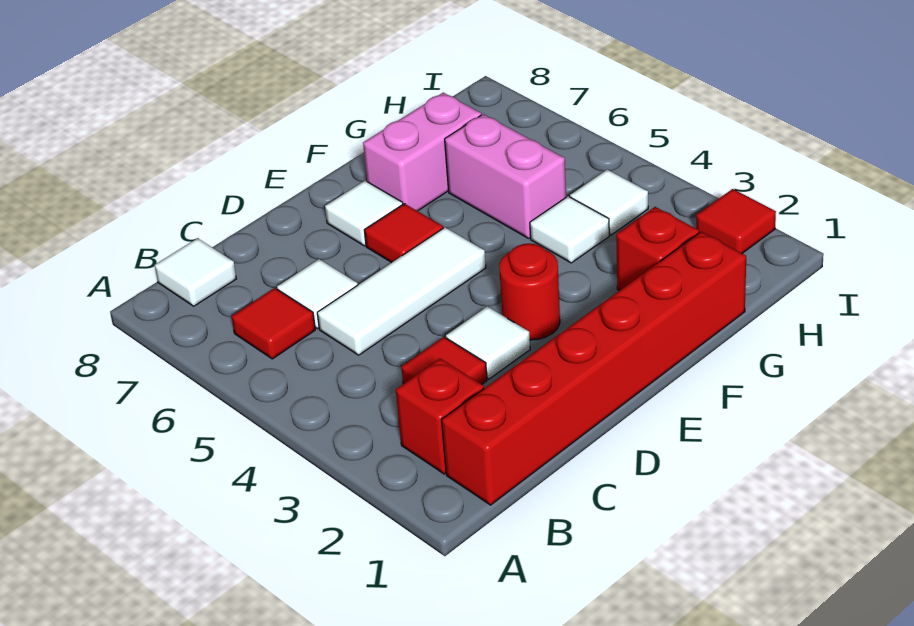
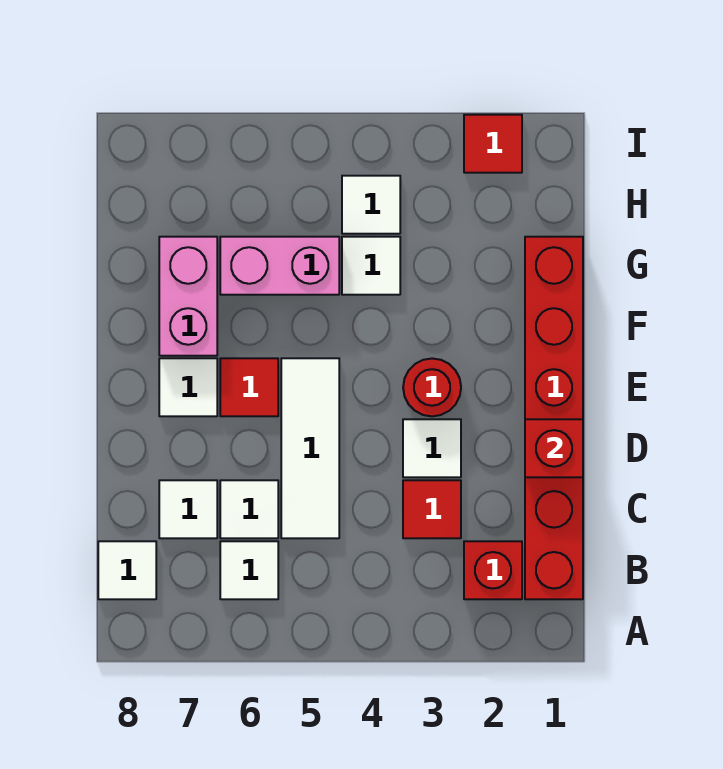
red tile B6 level 1 -> white tile B6 level 1
none -> white tile C7 level 1
red brick G2 level 1 -> red brick D1 level 2

